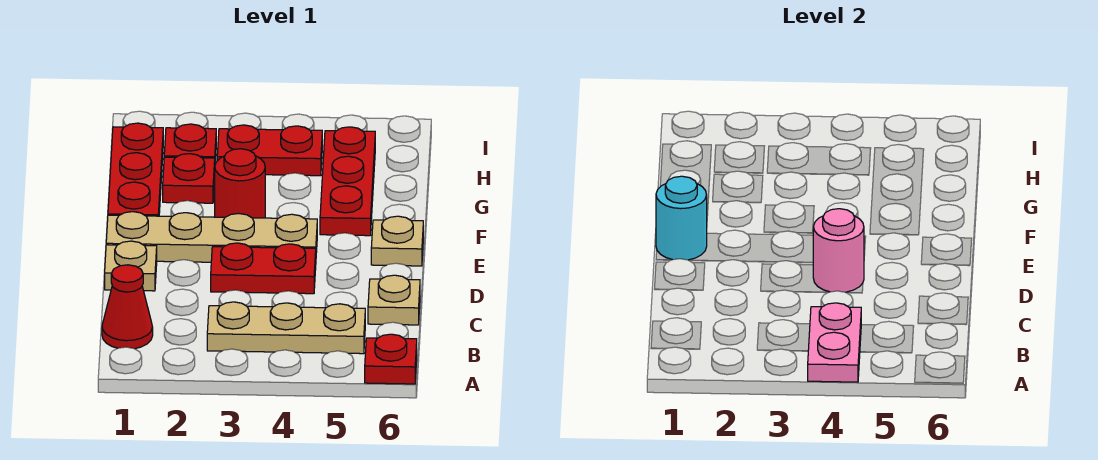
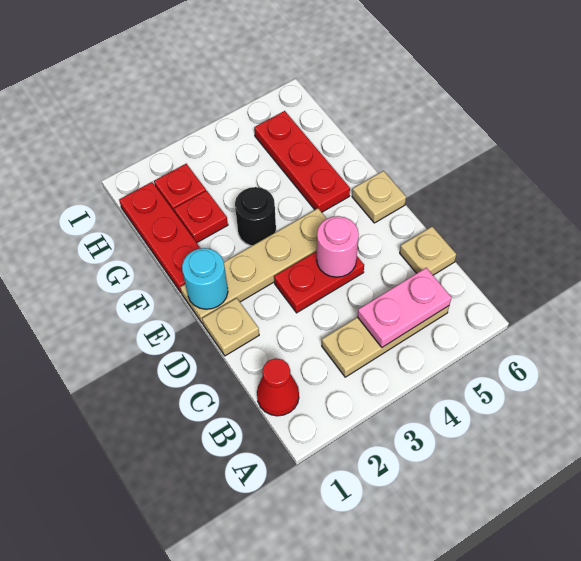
pink plate A4:B4 level 2 -> pink plate B4:B5 level 2
red plate A6 level 1 -> none
red round brick F3 level 1 -> black round brick F3 level 1
red plate H3:H4 level 1 -> none

